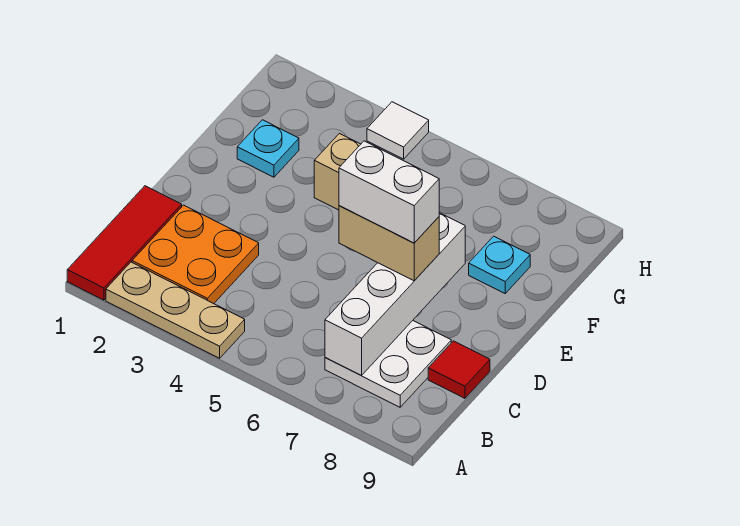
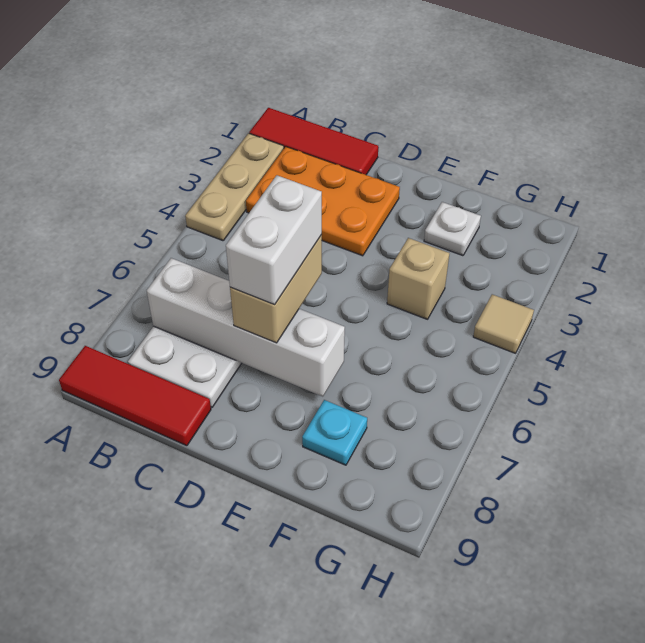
orange plate B2:C3 level 1 -> orange plate B2:D3 level 1
red tile C9 level 1 -> red tile A9:C9 level 1
cyan plate F2 level 1 -> white plate F2 level 1
white tile H4 level 1 -> tan tile H4 level 1

